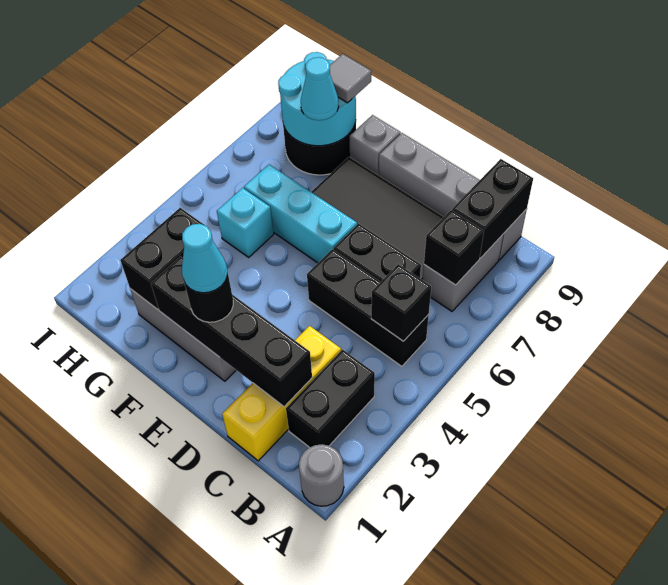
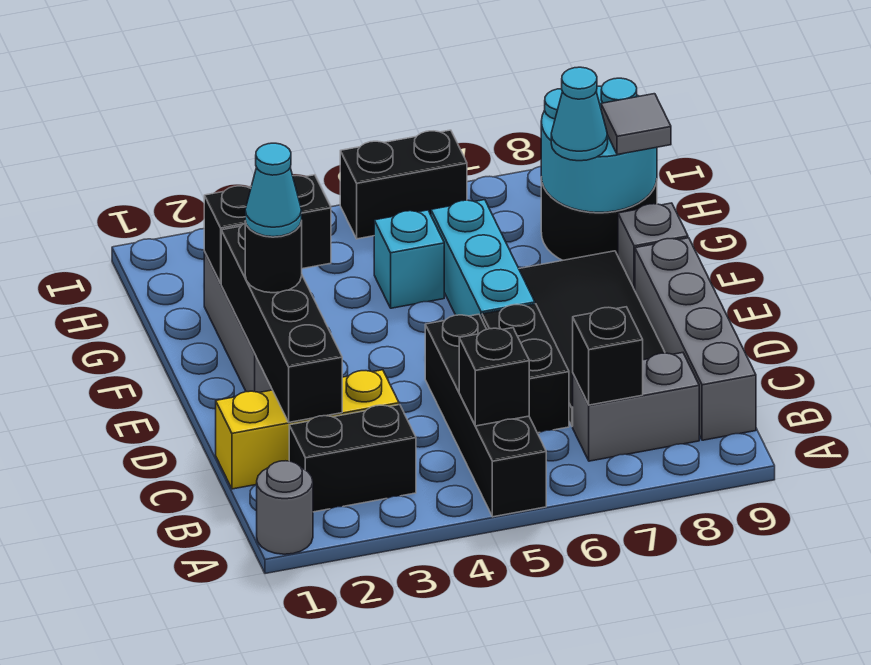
black brick B5:D5 level 1 -> black brick A5:D5 level 1
black brick B8:B9 level 2 -> black brick I5:I6 level 1

